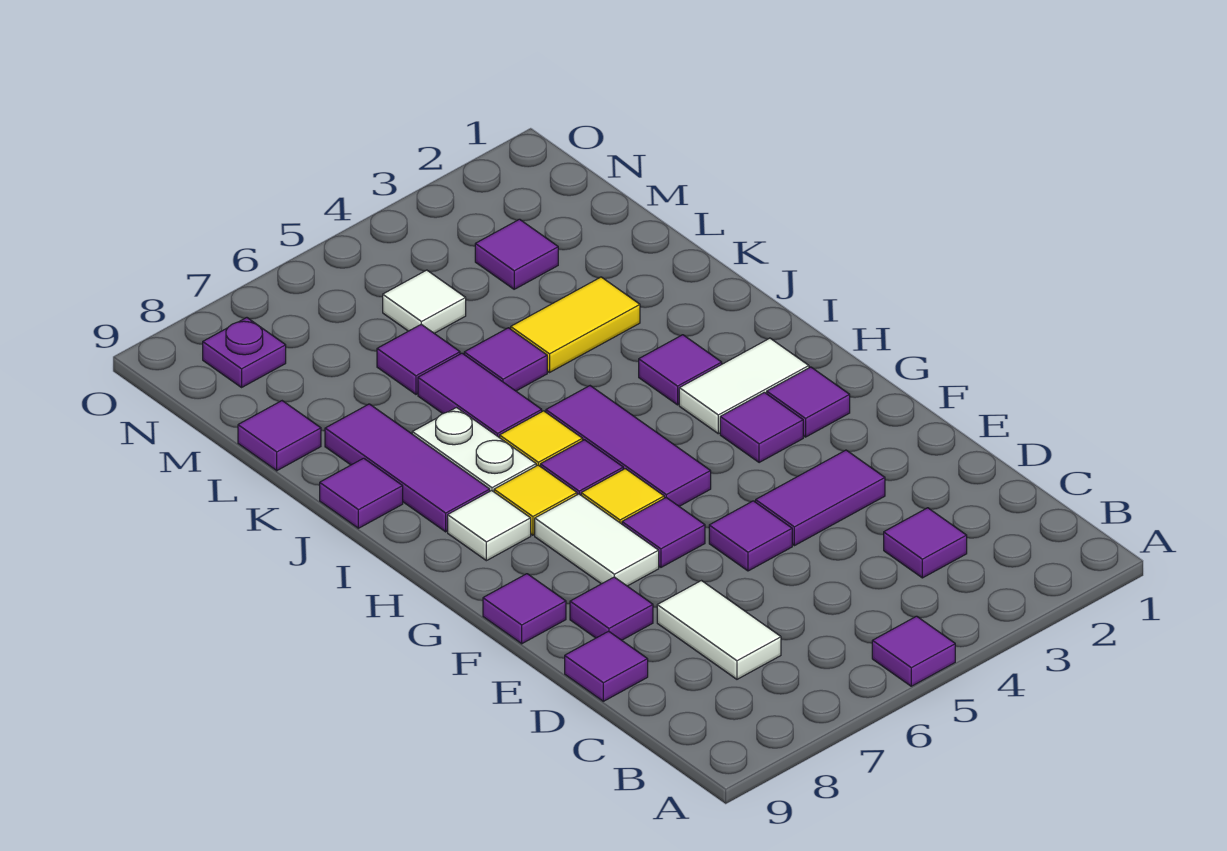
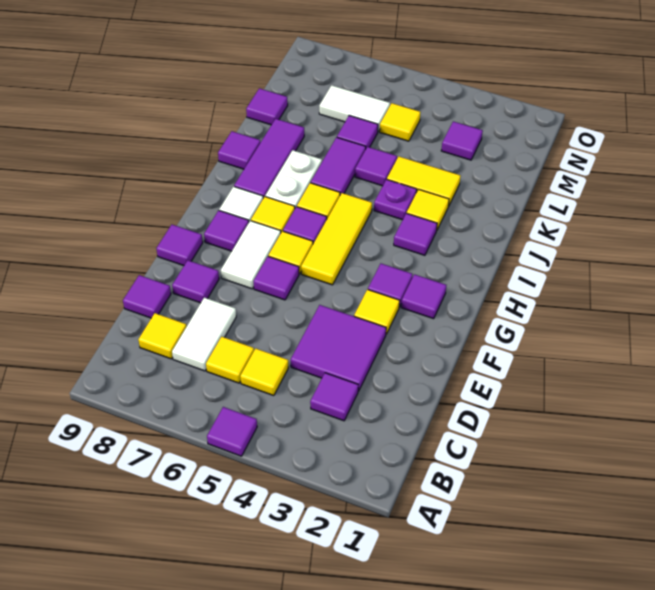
none -> yellow tile C5 level 1
none -> yellow tile C6 level 1
none -> yellow tile C8 level 1
purple tile E3:E4 level 1 -> purple tile D3:E4 level 1
purple tile E5 level 1 -> purple tile G8 level 1
none -> yellow tile F3 level 1
purple tile G5:I5 level 1 -> yellow tile G5:I5 level 1
white tile H2:H3 level 1 -> white tile M6:M7 level 1
none -> yellow tile J3 level 1
white tile M5 level 1 -> yellow tile M5 level 1
purple plate N8 level 1 -> purple plate J4 level 1

